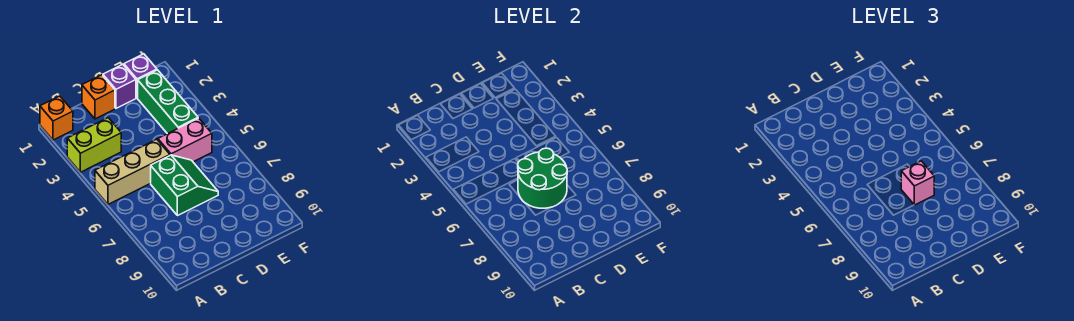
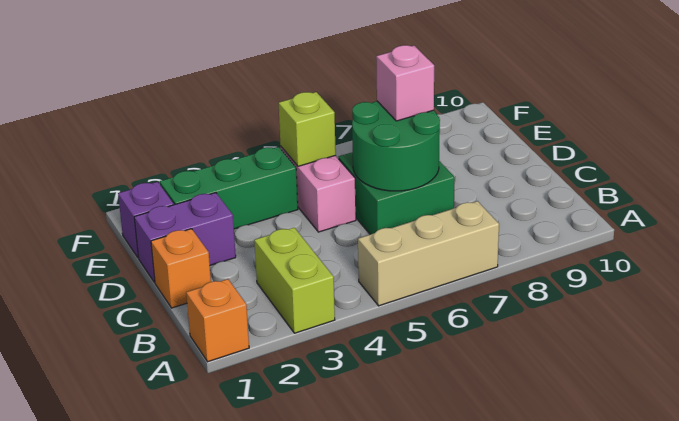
tan brick A5:C5 level 1 -> tan brick A5:A7 level 1
green slope C6:D7 level 1 top C -> green brick C6:D7 level 1
purple brick D1 level 1 -> purple brick D1:D2 level 1
none -> lime brick E5 level 2

